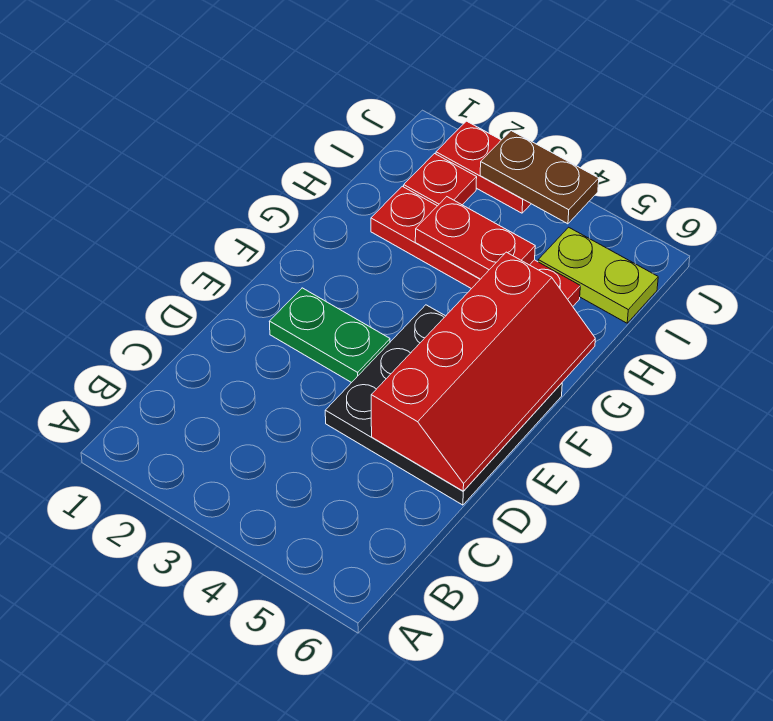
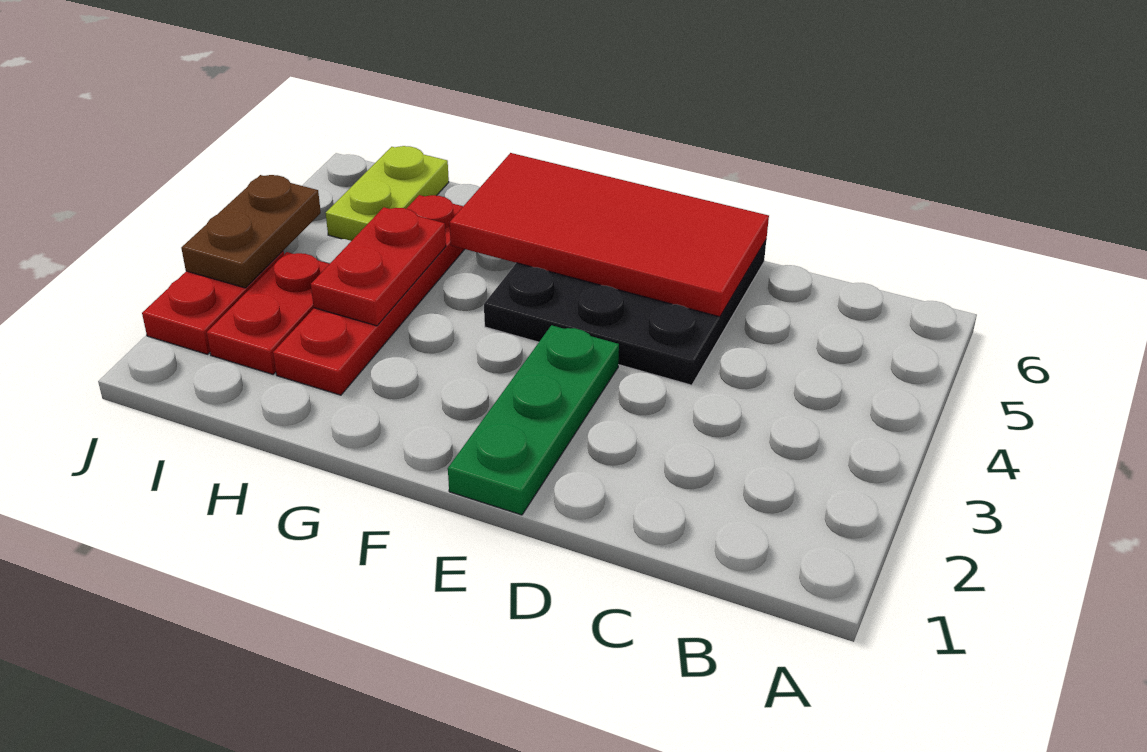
red slope D5:G6 level 2 top 5 -> red tile D5:G6 level 2
green plate E2:E3 level 1 -> green plate E1:E3 level 1
red plate I2 level 1 -> red plate I2:I3 level 1

